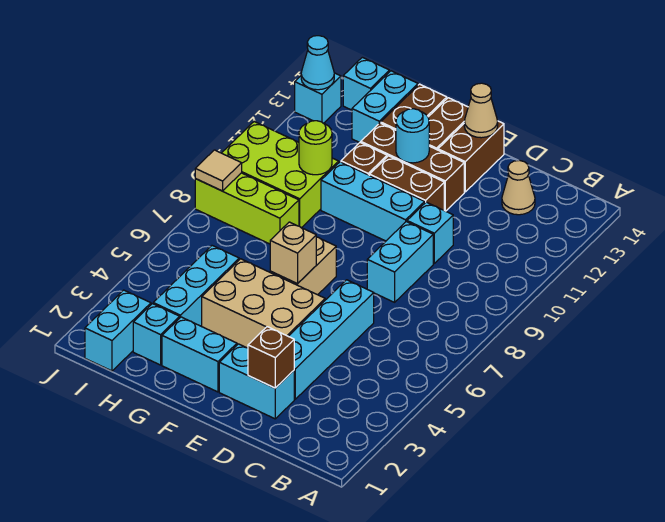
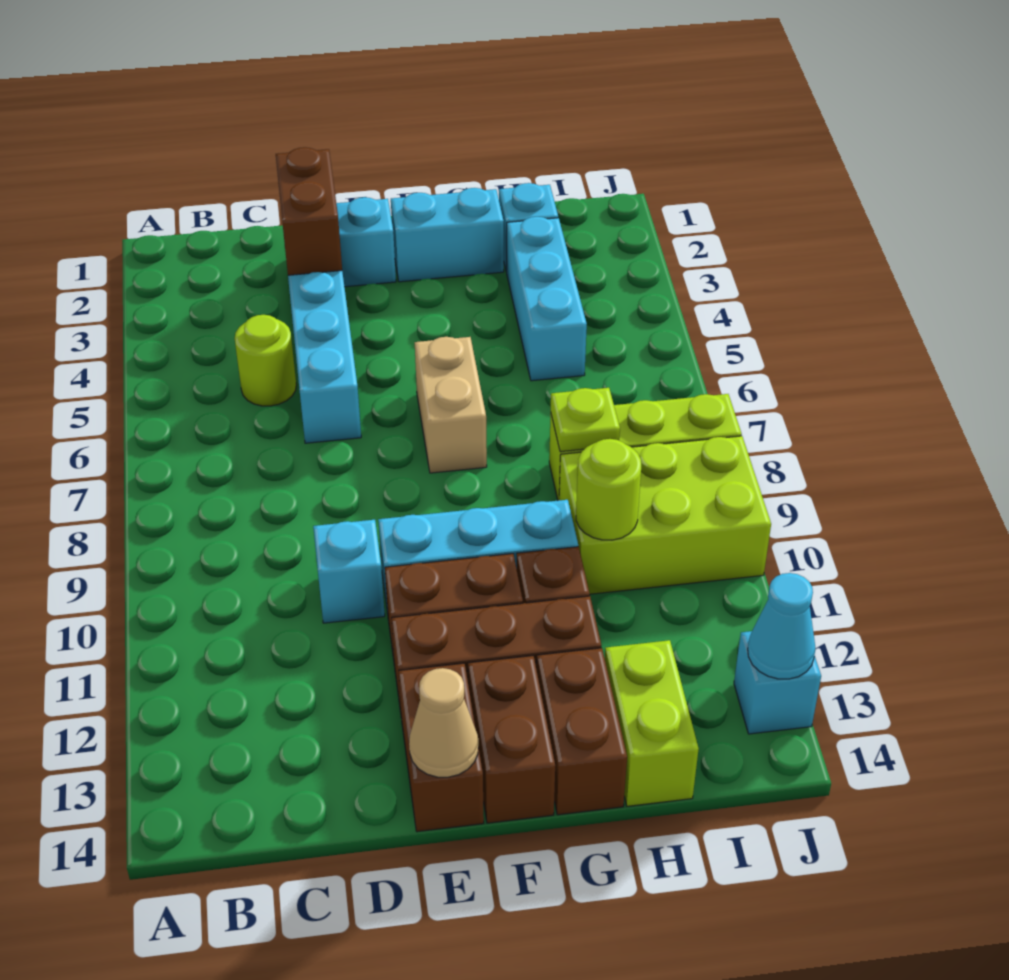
none -> lime round brick C5 level 1
tan cone C13 level 1 -> none
brown brick D2 level 2 -> brown brick D2:D3 level 2
cyan brick D8:D9 level 1 -> none
tan brick E4:G5 level 1 -> none
tan brick F6 level 2 -> none
cyan round brick F12 level 2 -> none
none -> lime plate H8 level 2
cyan brick H13:H14 level 1 -> lime brick H13:H14 level 1
cyan brick I1:I2 level 1 -> none
cyan brick I14 level 1 -> none
tan tile J8 level 2 -> none

